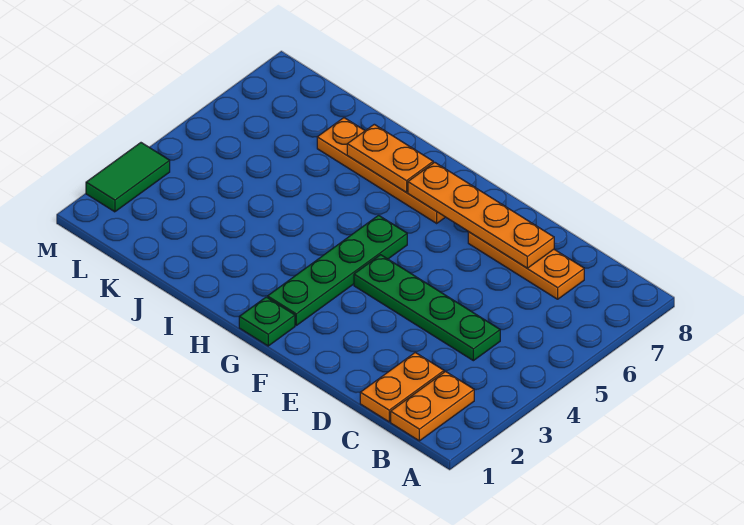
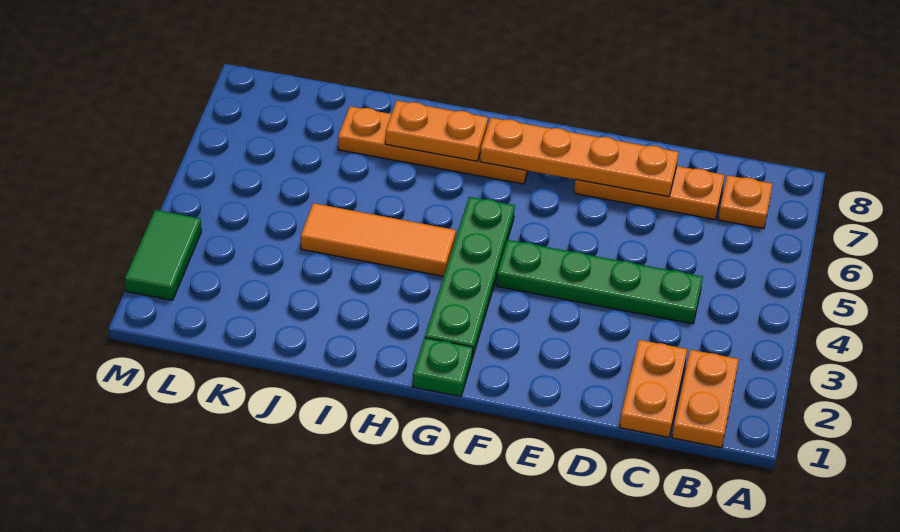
none -> orange plate B7 level 1
none -> orange tile H4:J4 level 1

